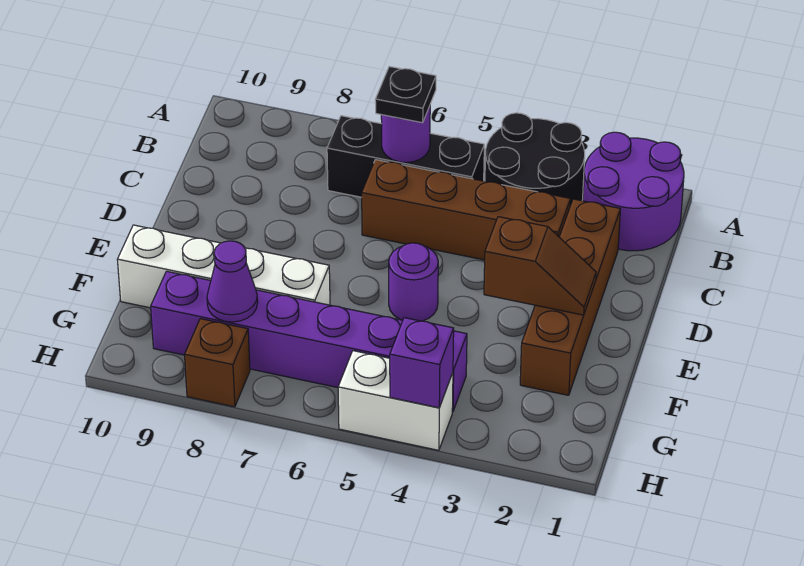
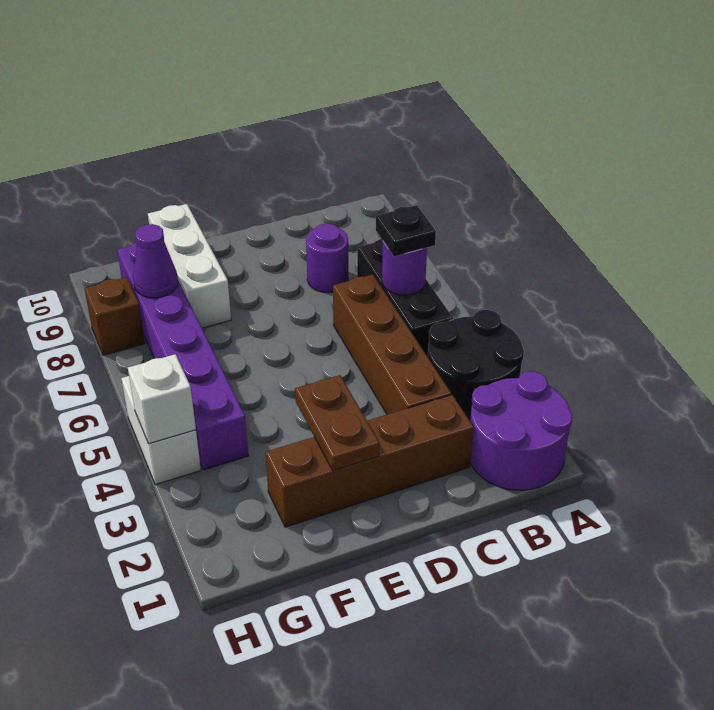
brown slope E2:E3 level 2 top 3 -> brown plate E2:E3 level 2
purple round brick E5 level 1 -> purple round brick C8 level 1
white brick F7:F10 level 1 -> white brick F8:F10 level 1
purple brick H4 level 2 -> white brick H4 level 2

